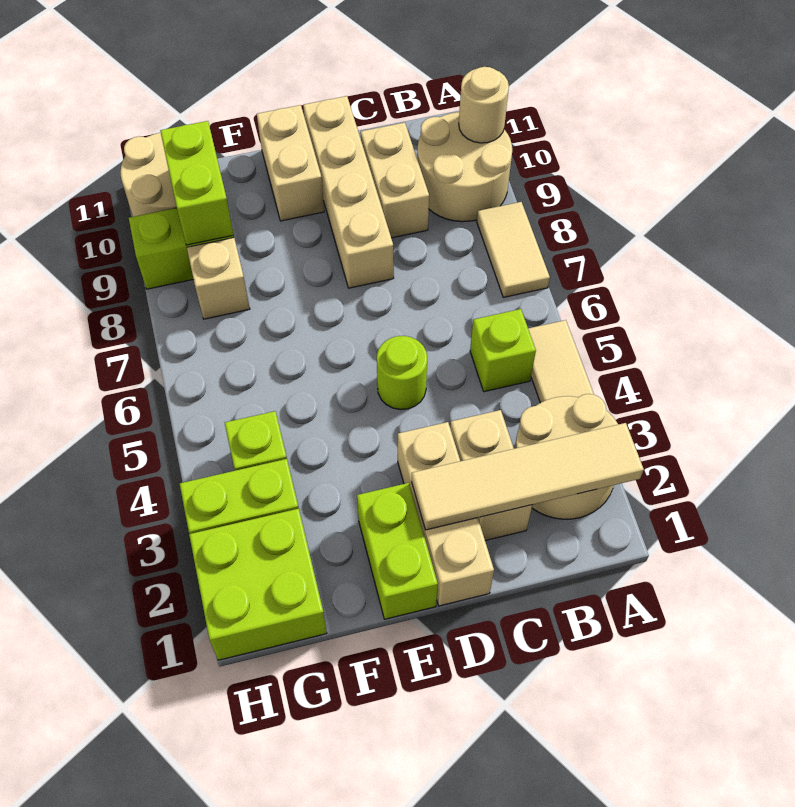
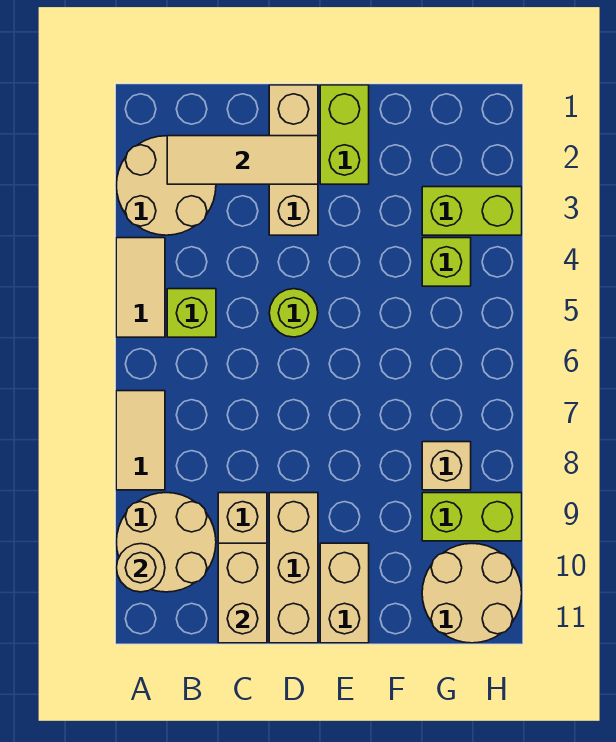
tan tile A2:D2 level 2 -> tan tile B2:D2 level 2
tan brick C2:C3 level 1 -> tan brick C10:C11 level 2
tan brick D8:D11 level 1 -> tan brick D9:D11 level 1
lime brick G1:H2 level 1 -> none
lime brick G9:G10 level 2 -> none

